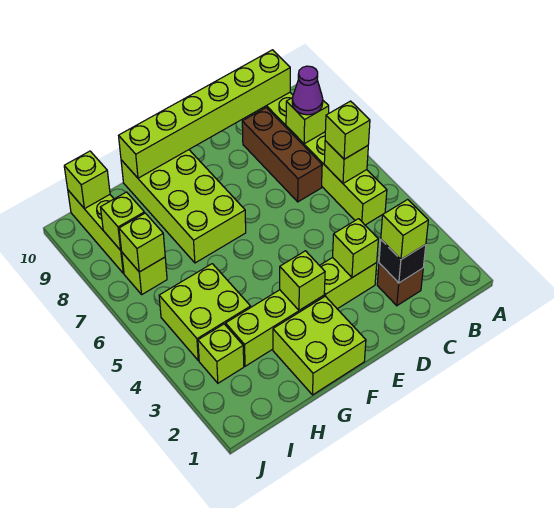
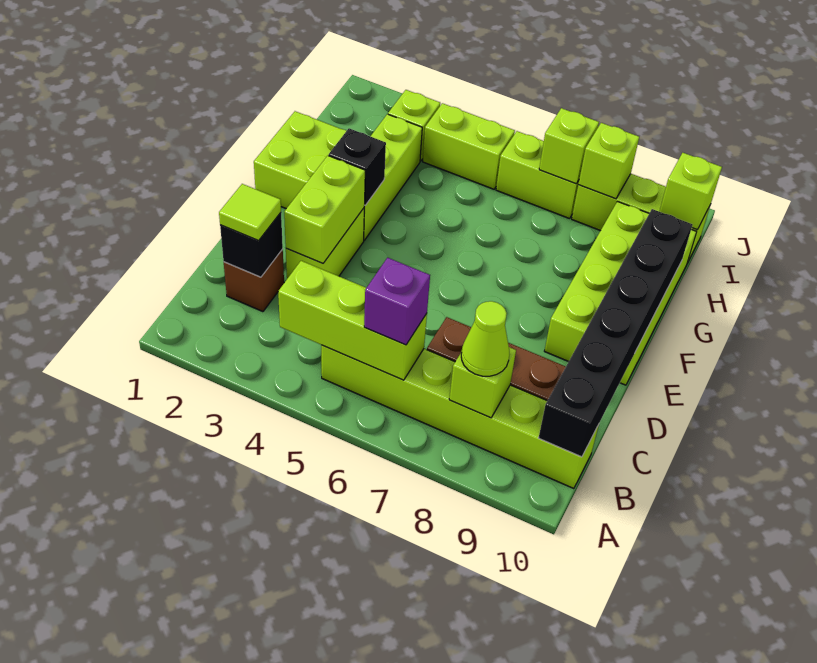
lime brick B6 level 2 -> lime brick B4:B6 level 2
lime brick B6 level 3 -> purple brick B6 level 3
purple cone B8 level 3 -> lime cone B8 level 3
lime brick B10:G10 level 2 -> black brick B10:G10 level 2
lime brick C2 level 3 -> lime tile C2 level 3
lime brick D3 level 2 -> lime brick D3:E3 level 2
lime brick F3 level 2 -> black brick F3 level 2
lime brick F7:G10 level 1 -> lime brick E9:H10 level 1
lime brick H4:I5 level 1 -> lime brick I4:I5 level 1
lime brick I7 level 1 -> lime brick I6:I7 level 1

